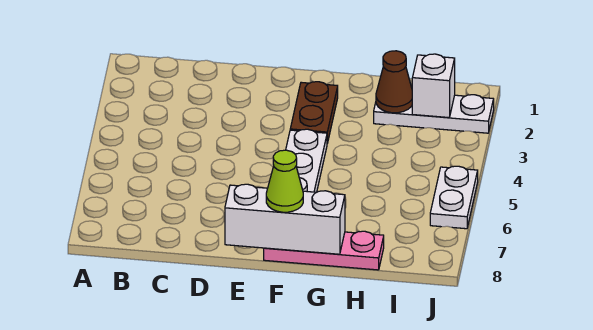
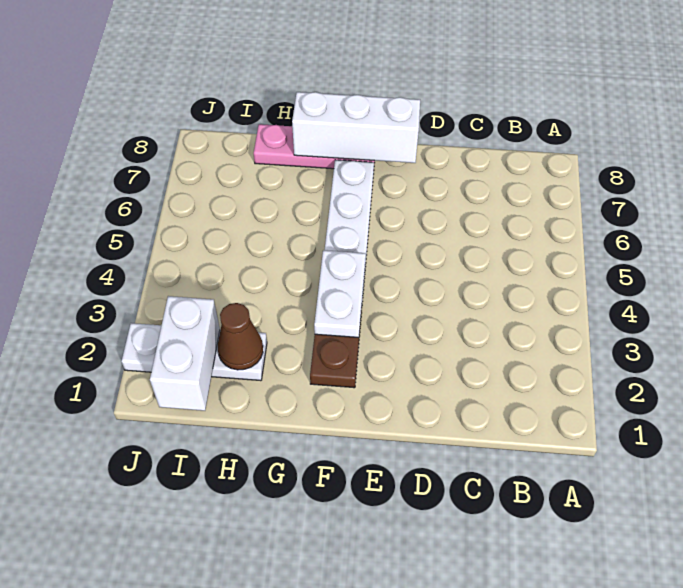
lime cone F8 level 3 -> none
white brick I2 level 2 -> white brick I1:I2 level 2
white plate J5:J6 level 1 -> white plate F3:F4 level 2

